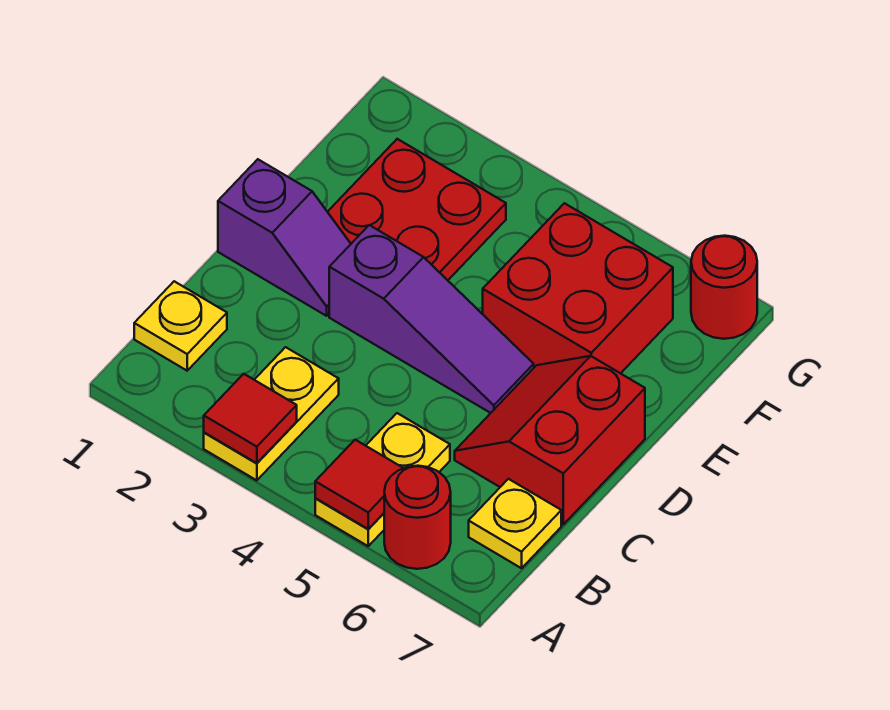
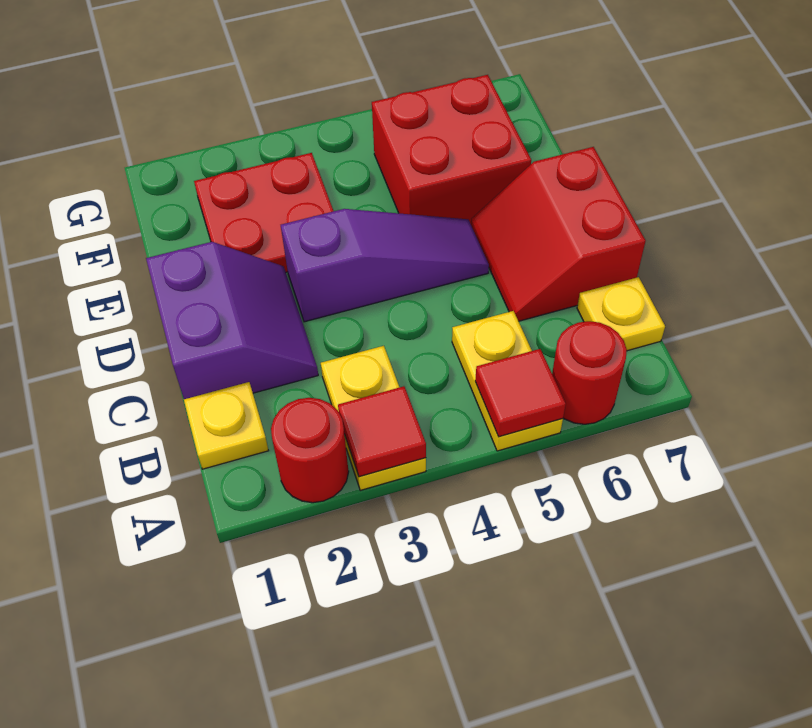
purple slope D1:D2 level 1 top 1 -> purple slope C1:D2 level 1 top 1
red round brick G7 level 1 -> red round brick A2 level 1

